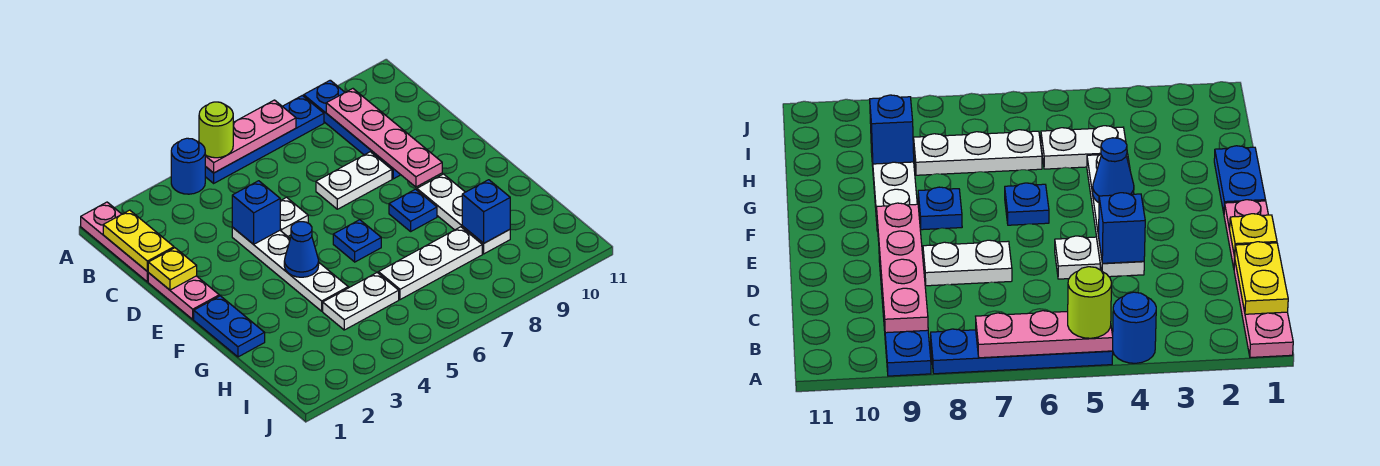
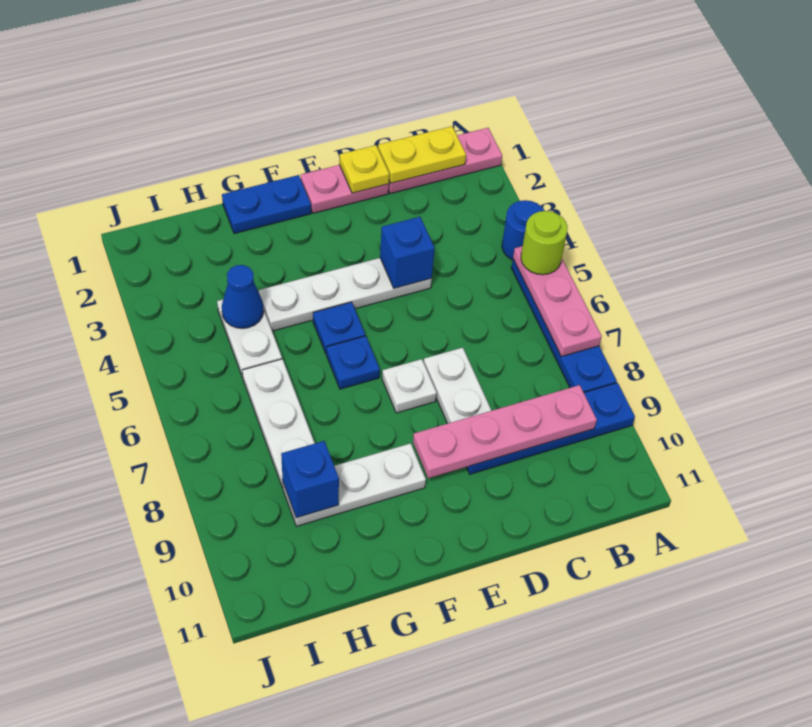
white plate D5 level 1 -> white plate E7 level 1
blue cone F4 level 2 -> blue cone H4 level 2
blue plate F8 level 1 -> blue plate F5 level 1

